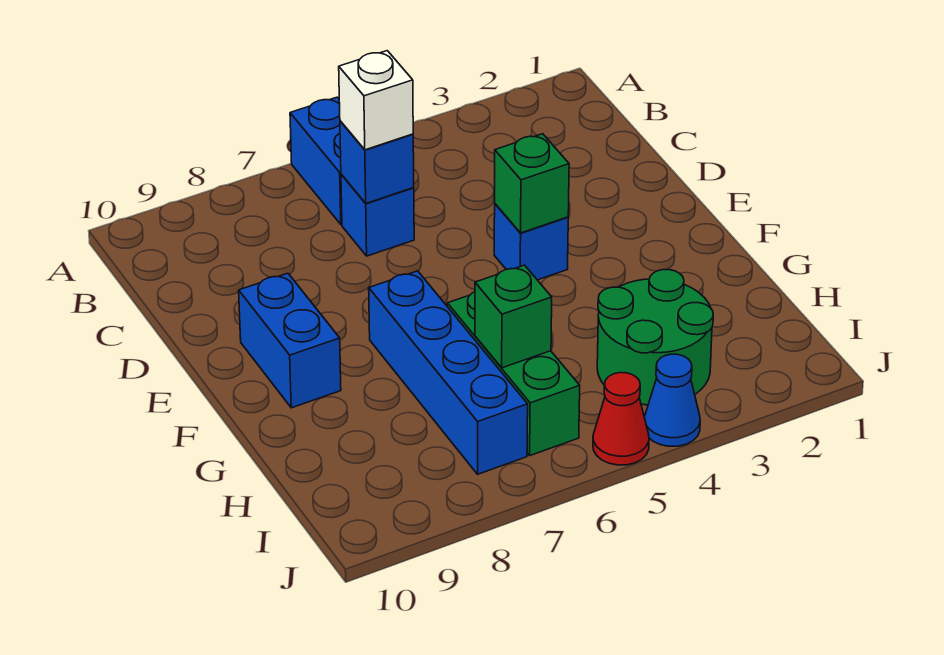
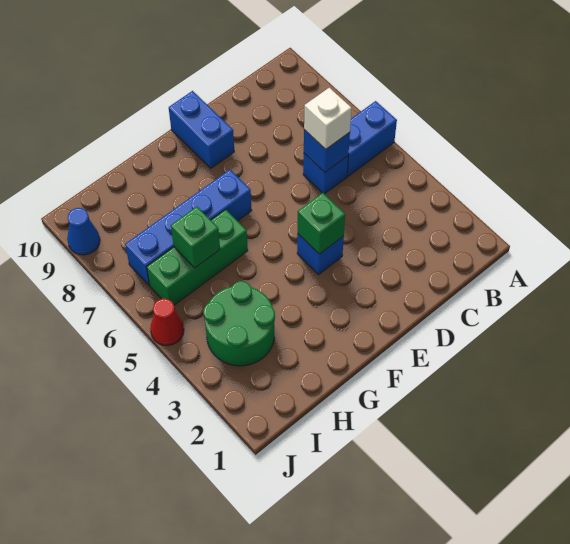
blue brick E9:F9 level 1 -> blue brick E9:E10 level 1
blue cone J4 level 1 -> blue cone J9 level 1

